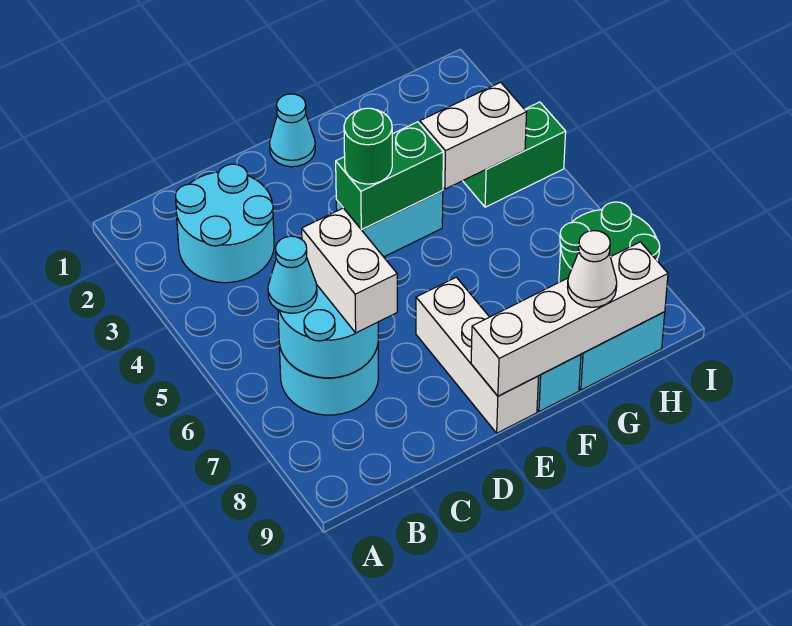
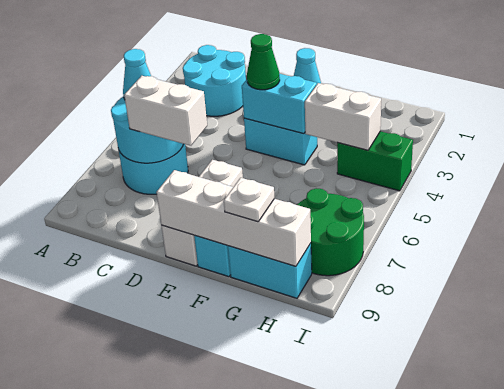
white brick C6:C7 level 3 -> white brick C7:D7 level 3
green brick E4:F4 level 2 -> cyan brick E4:F4 level 2
green round brick E4 level 3 -> green cone E4 level 3
white cone G9 level 3 -> white plate G9 level 3

